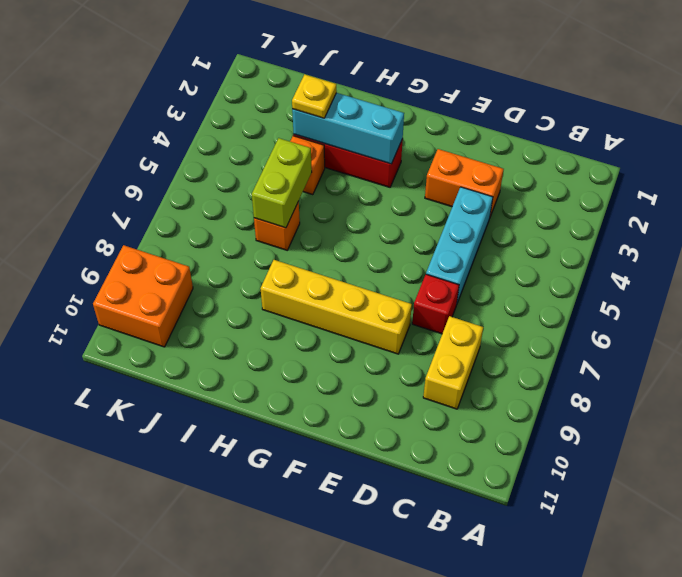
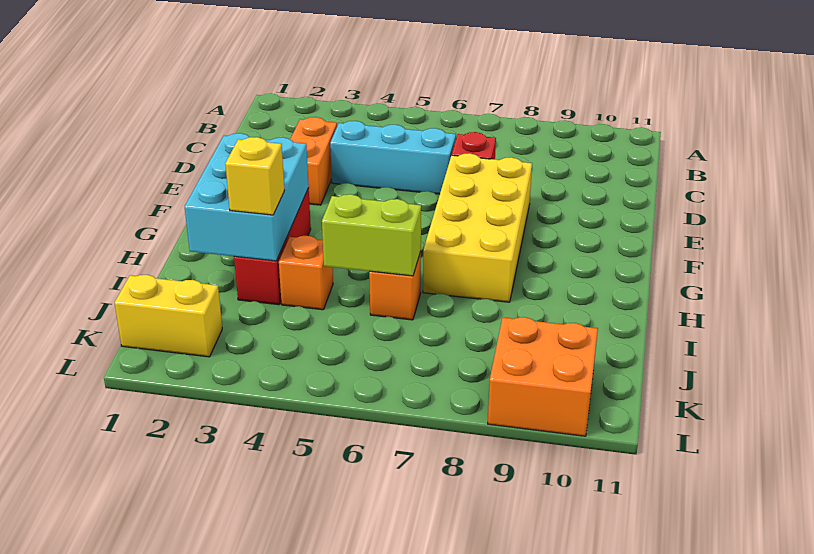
yellow brick C8:C9 level 1 -> yellow brick K1:K2 level 1
yellow brick E8:H8 level 1 -> yellow brick E7:H8 level 1
cyan brick G3:I3 level 2 -> cyan brick G2:I3 level 2
yellow plate I3 level 3 -> yellow brick I3 level 3

